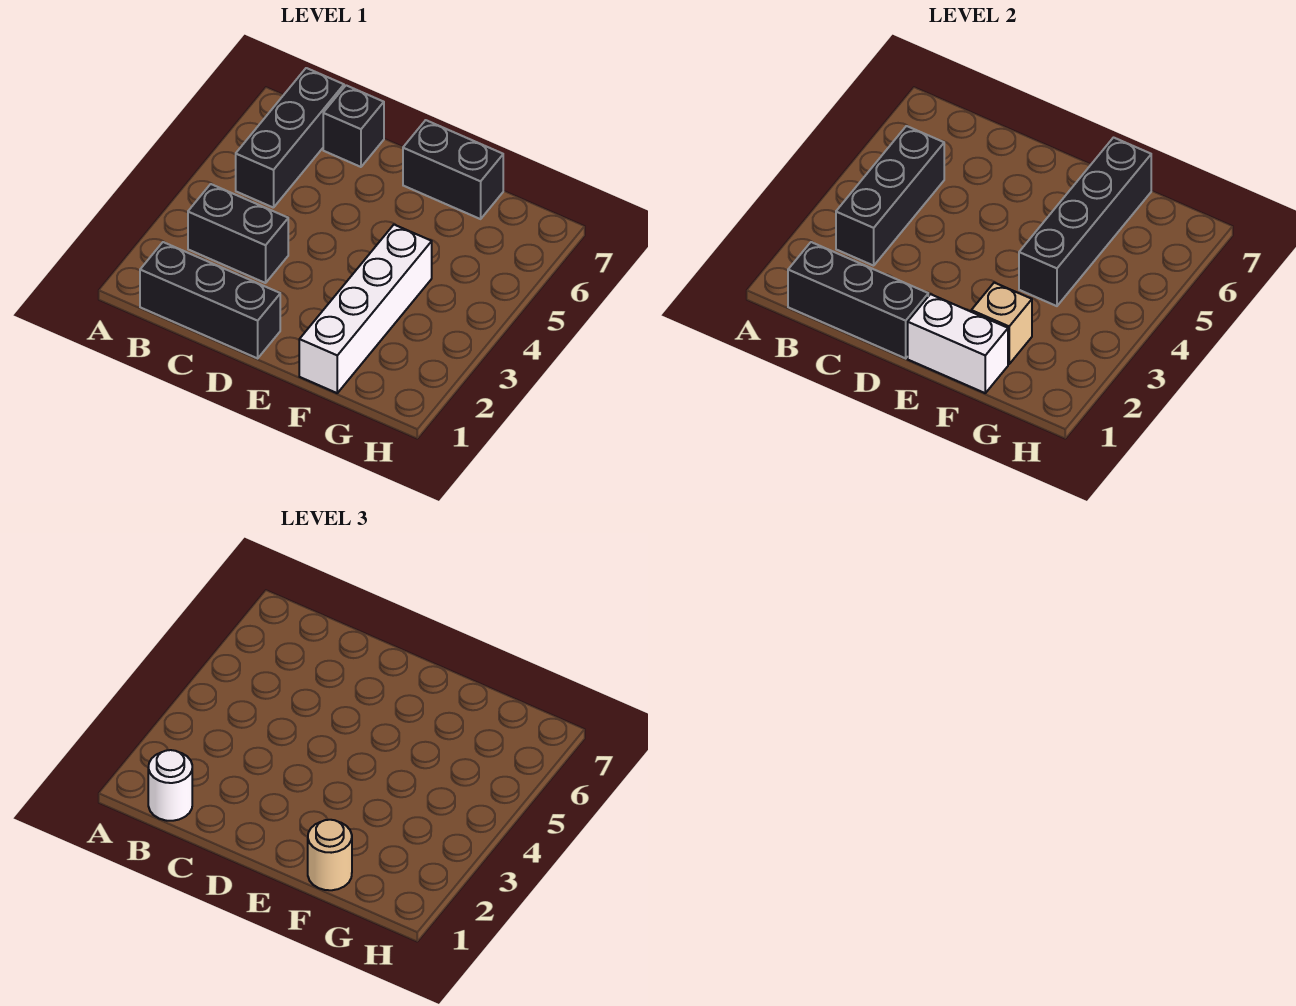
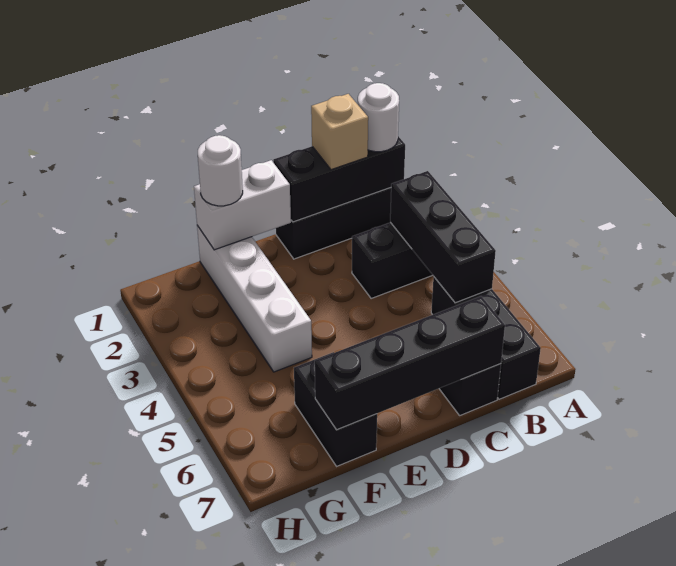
black brick E7:F7 level 1 -> black brick F6:F7 level 1
tan round brick F1 level 3 -> white round brick F1 level 3
tan brick F2 level 2 -> tan brick C1 level 3
black brick F4:F7 level 2 -> black brick C7:F7 level 2

